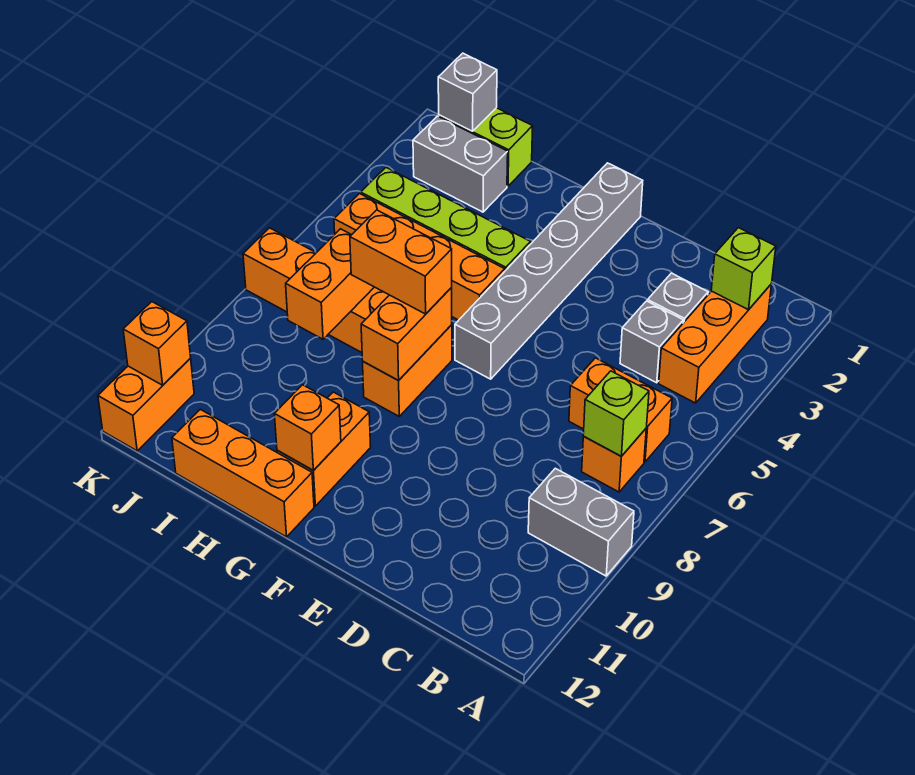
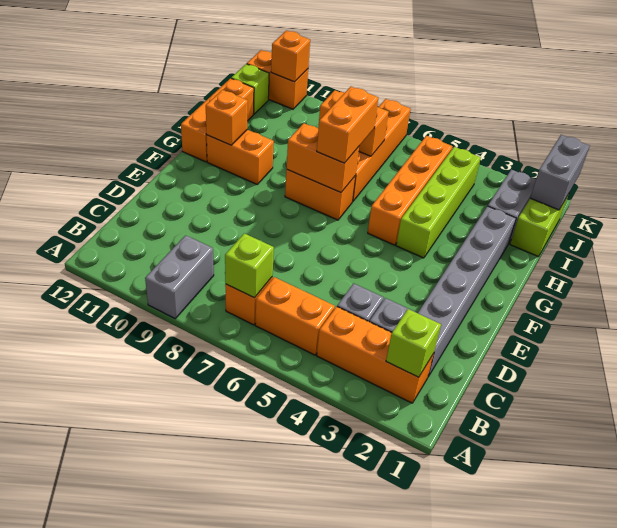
orange brick B6:C6 level 1 -> orange brick B5:B6 level 1
grey brick F1:F6 level 1 -> grey brick C2:H2 level 1
grey brick J1 level 2 -> grey brick J1:K1 level 2
none -> lime brick J12 level 1

